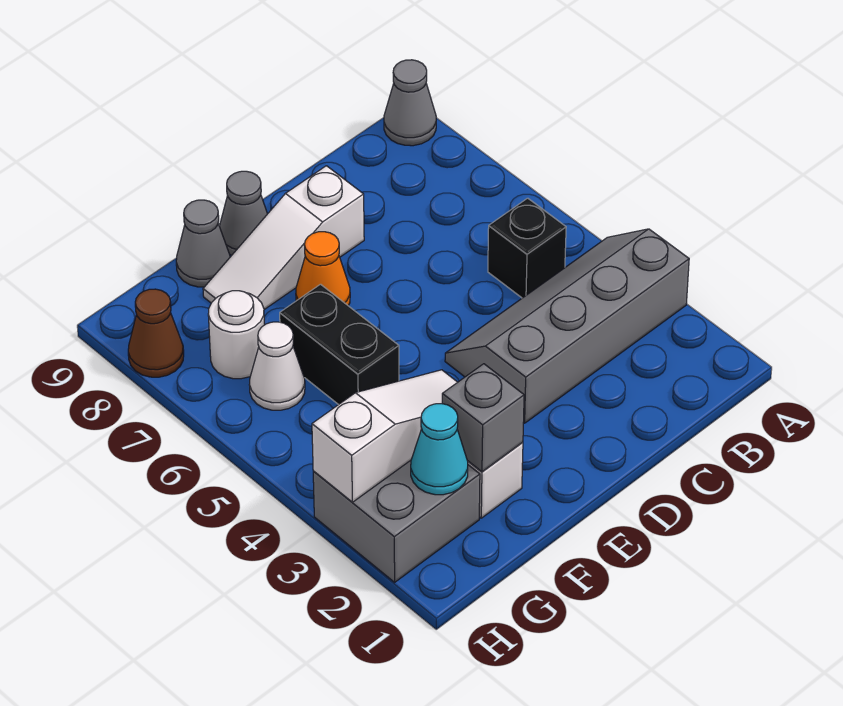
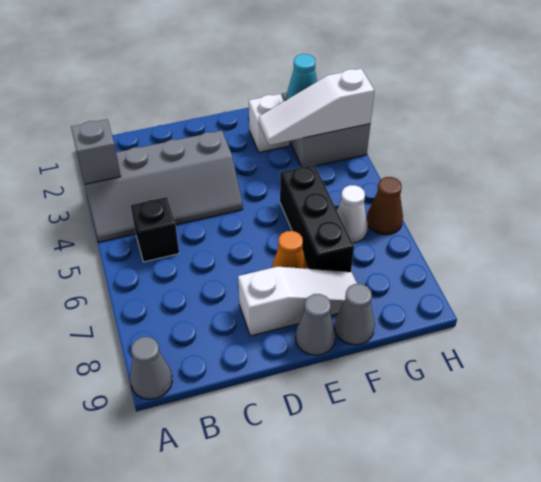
grey brick F2 level 2 -> grey brick A3 level 2
black brick F5:F6 level 1 -> black brick F5:F7 level 1
white round brick G7 level 1 -> none
brown cone H8 level 1 -> brown cone H6 level 1

